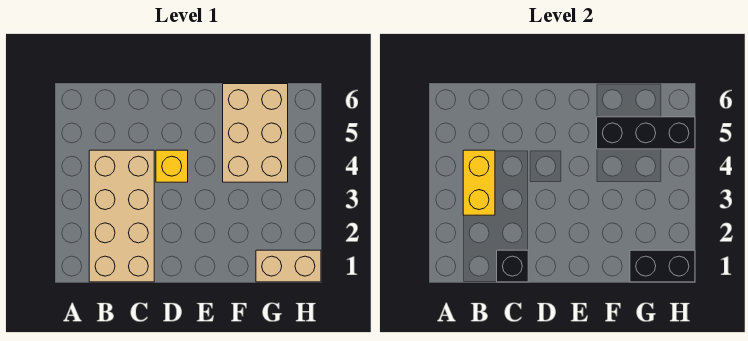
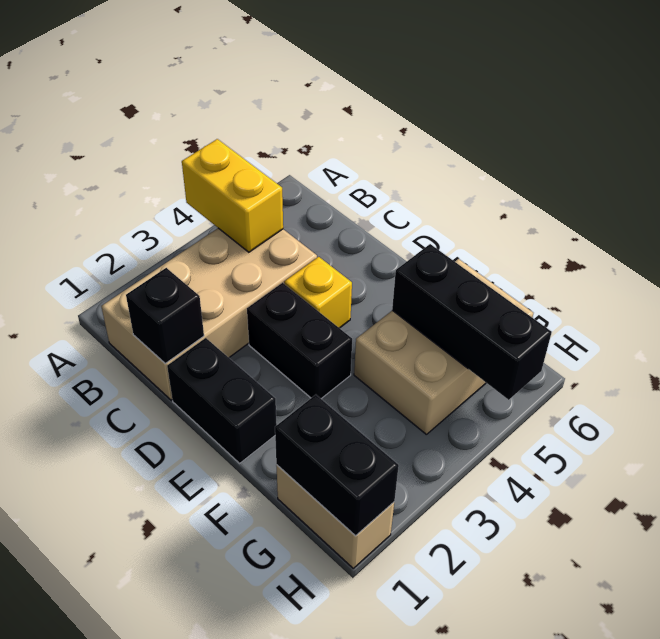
yellow brick B3:B4 level 2 -> yellow brick A4:B4 level 2
none -> black brick D1:E1 level 1
none -> black brick D3:E3 level 1

